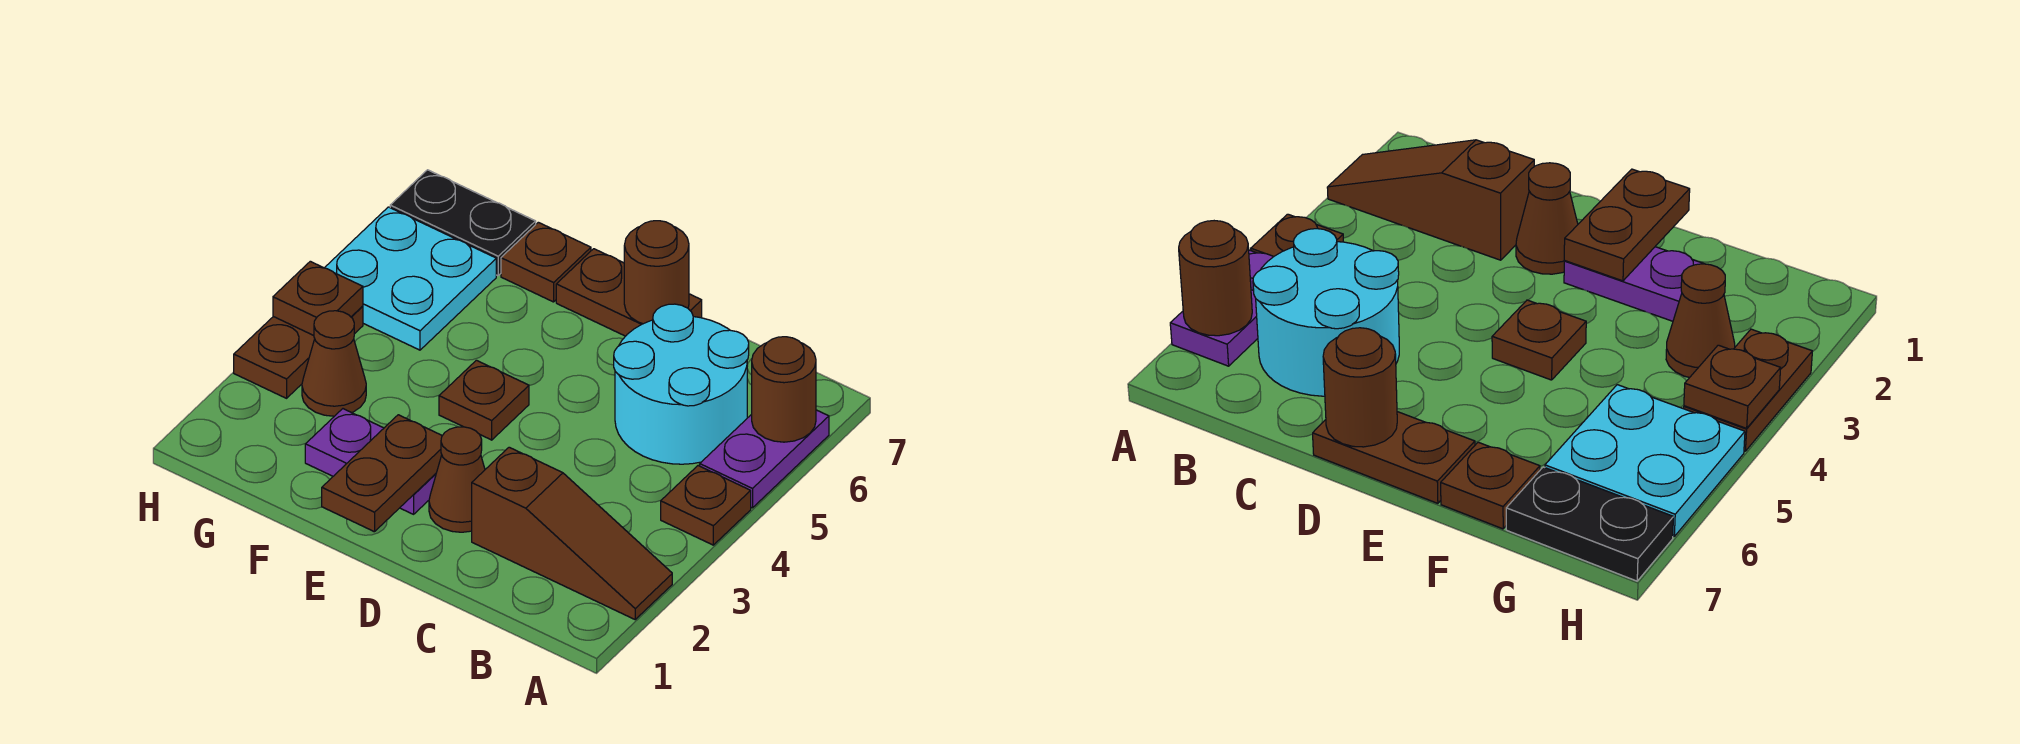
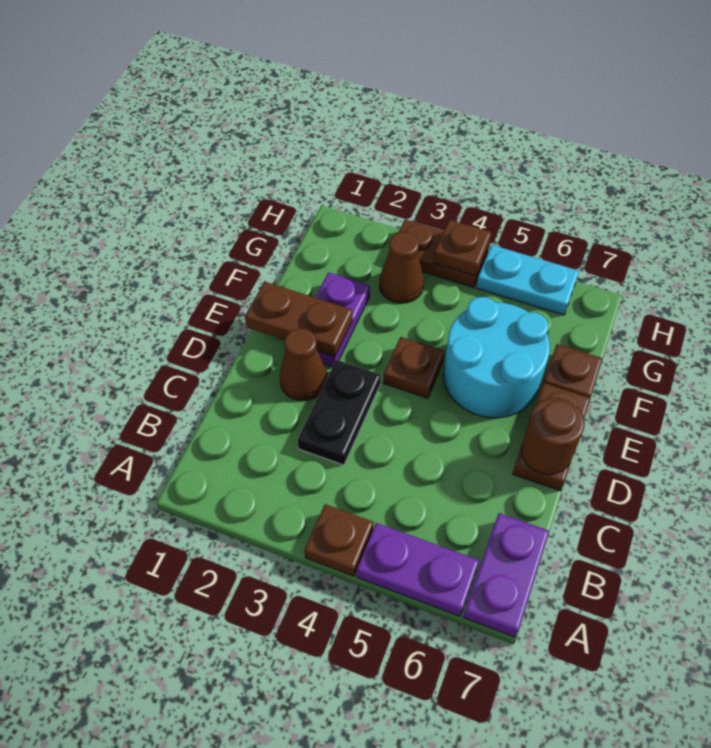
brown slope A2:C2 level 1 top C -> none
brown round brick A6 level 2 -> none
none -> purple plate A7:B7 level 1
cyan round brick B5:C6 level 1 -> cyan round brick E5:F6 level 1
cyan plate G5:H6 level 1 -> cyan plate H5:H6 level 1
black plate G7:H7 level 1 -> black plate C3:D3 level 1

